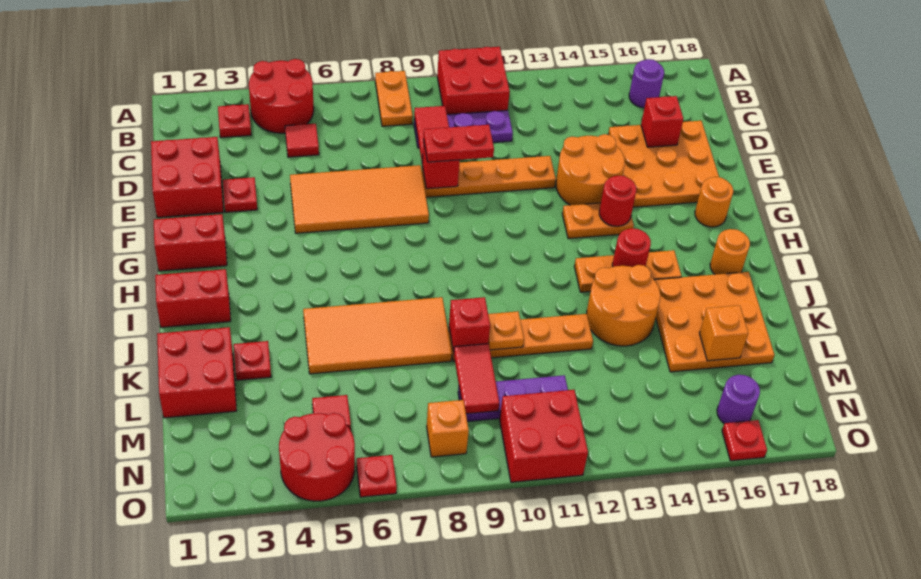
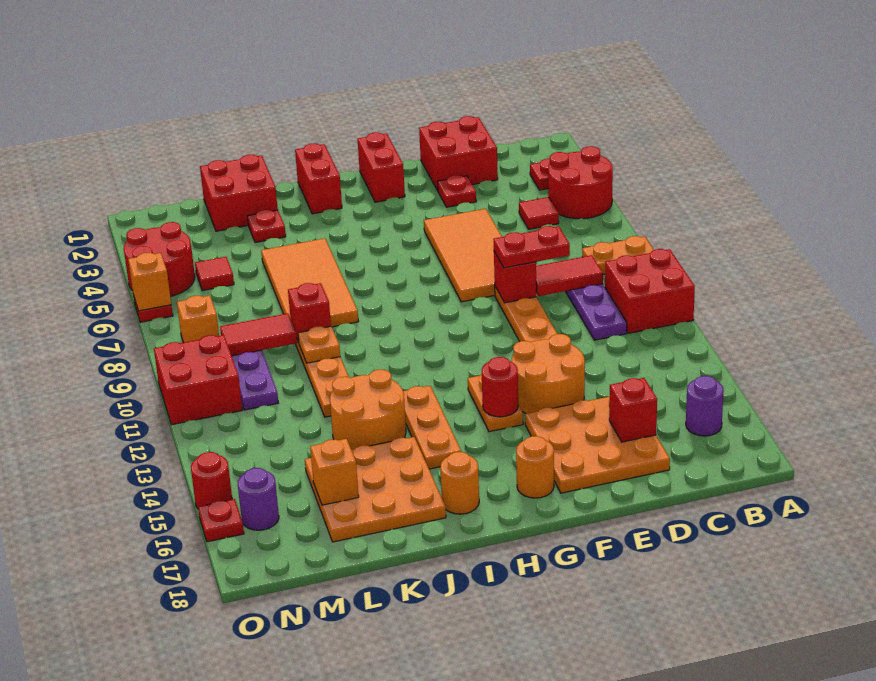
red plate E9:E10 level 3 -> red plate D9:E9 level 3
red round brick I14 level 2 -> red round brick O15 level 1
none -> orange brick O6 level 2

